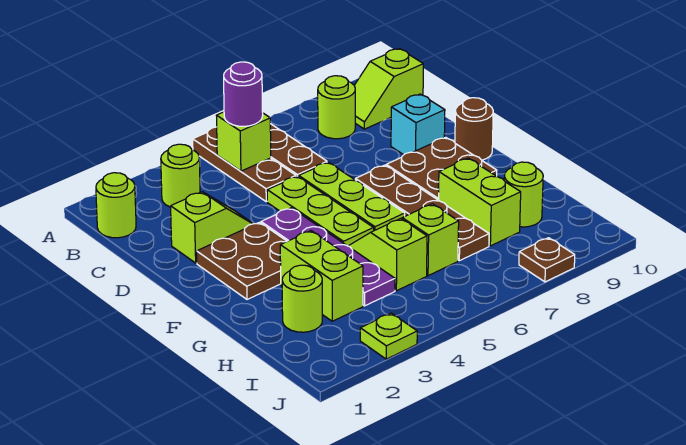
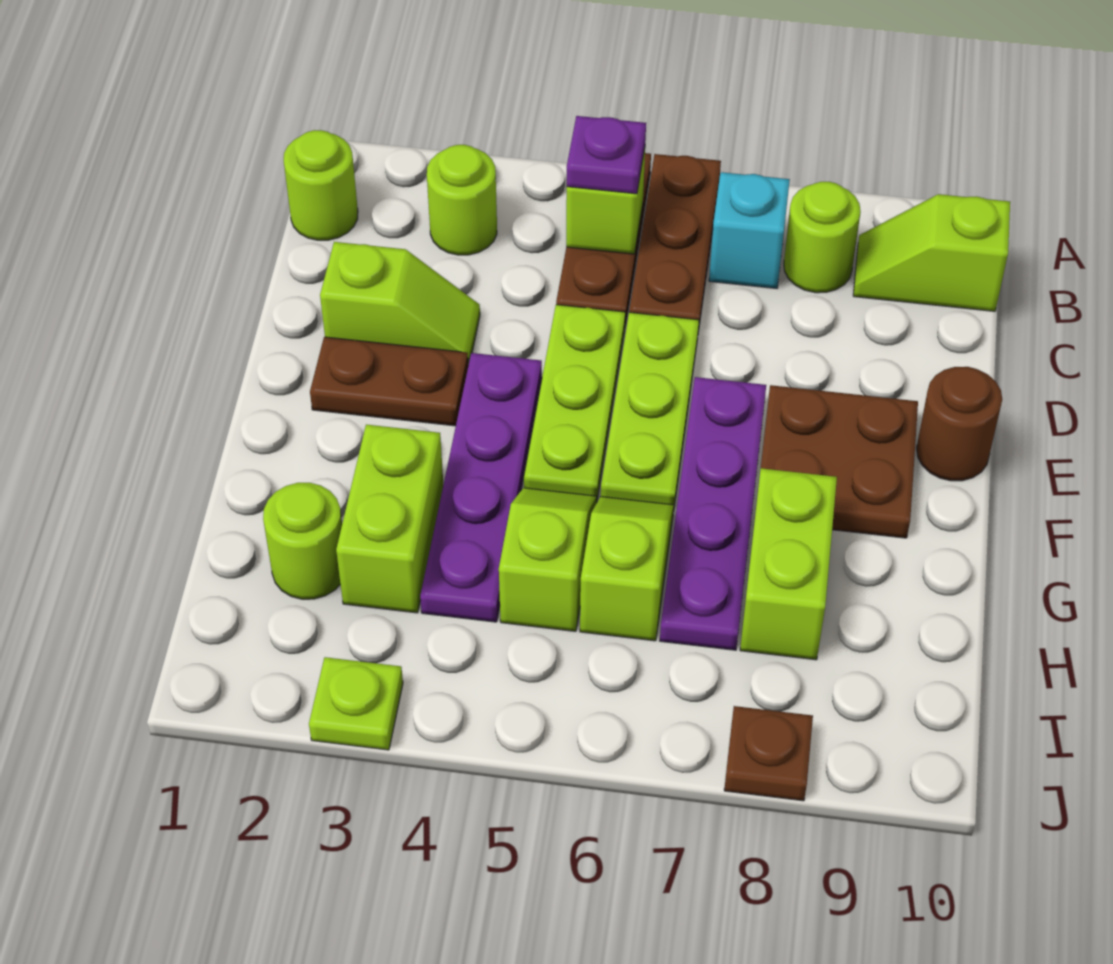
purple round brick B5 level 3 -> purple plate B5 level 3
cyan brick D9 level 1 -> cyan brick B7 level 1
brown plate E2:F3 level 1 -> brown plate E2:E3 level 1
brown plate E7:H7 level 1 -> purple plate E7:H7 level 1
lime round brick H9 level 1 -> none

